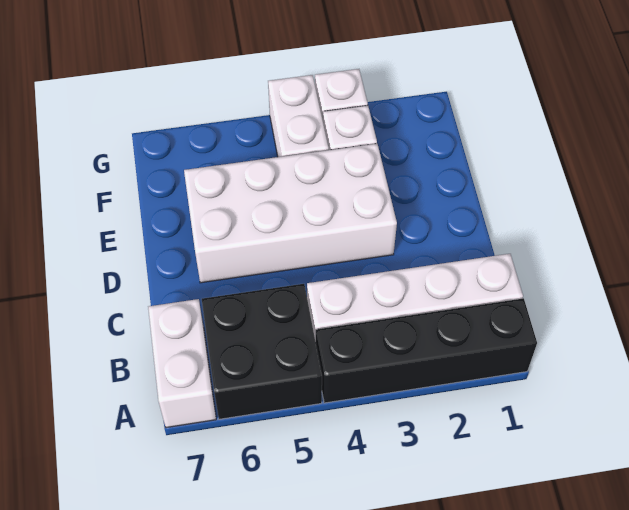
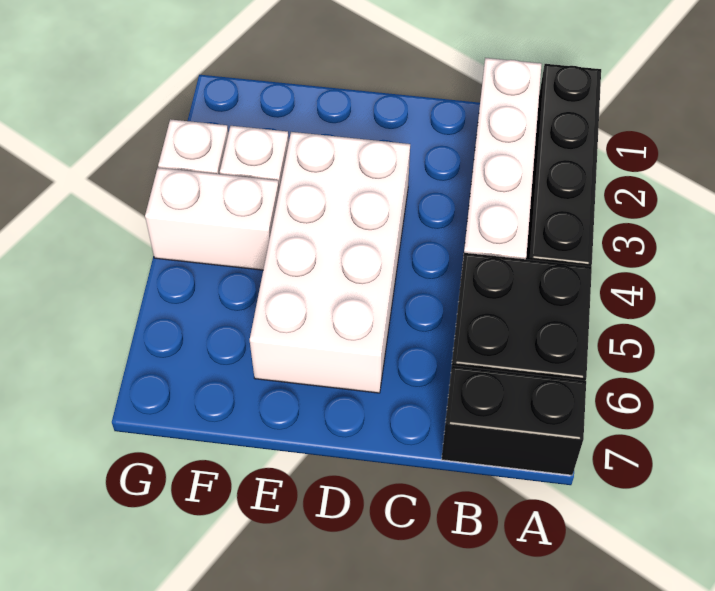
white brick A7:B7 level 1 -> black brick A7:B7 level 1

